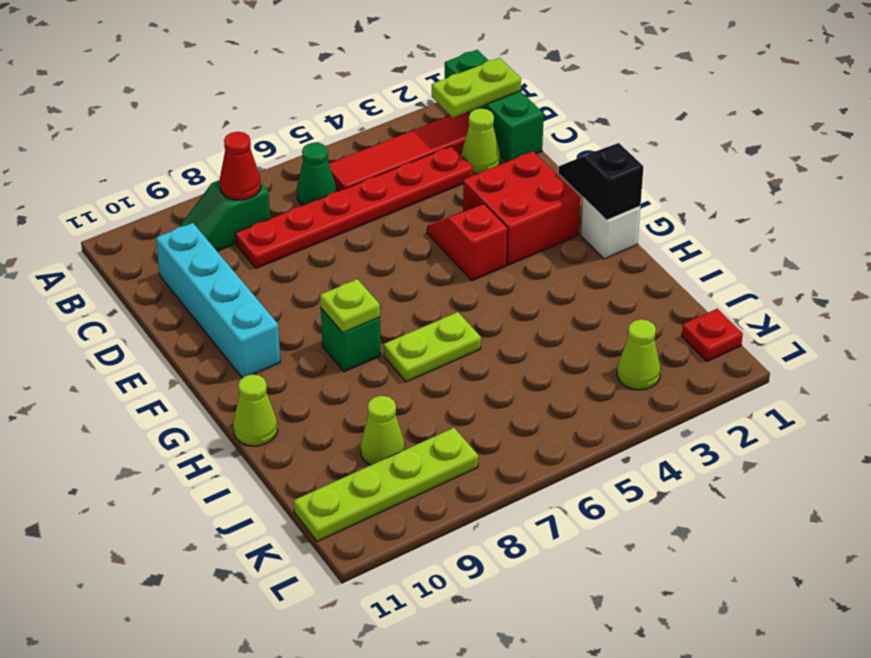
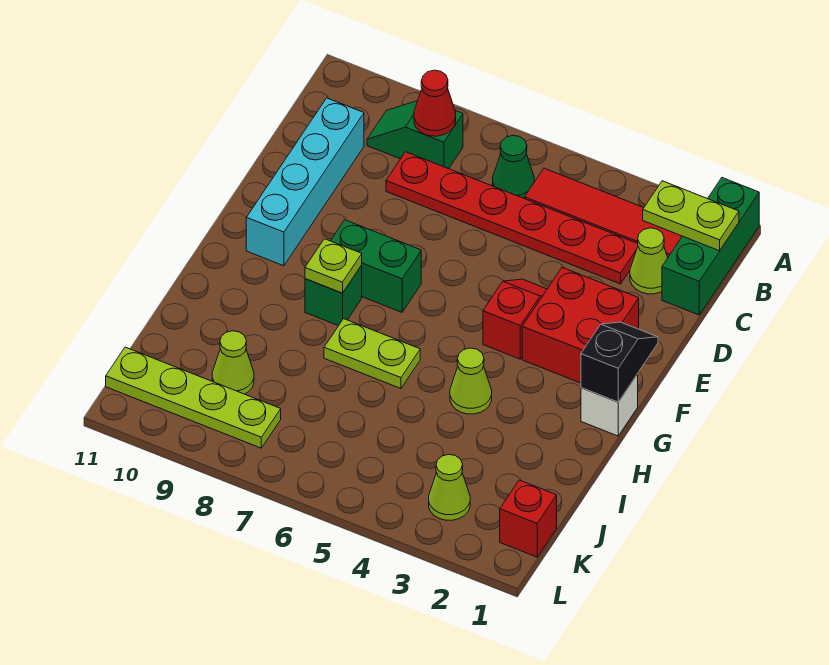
none -> green brick F7:F8 level 1
lime cone H11 level 1 -> lime cone H4 level 1
red plate K1 level 1 -> red brick K1 level 1

